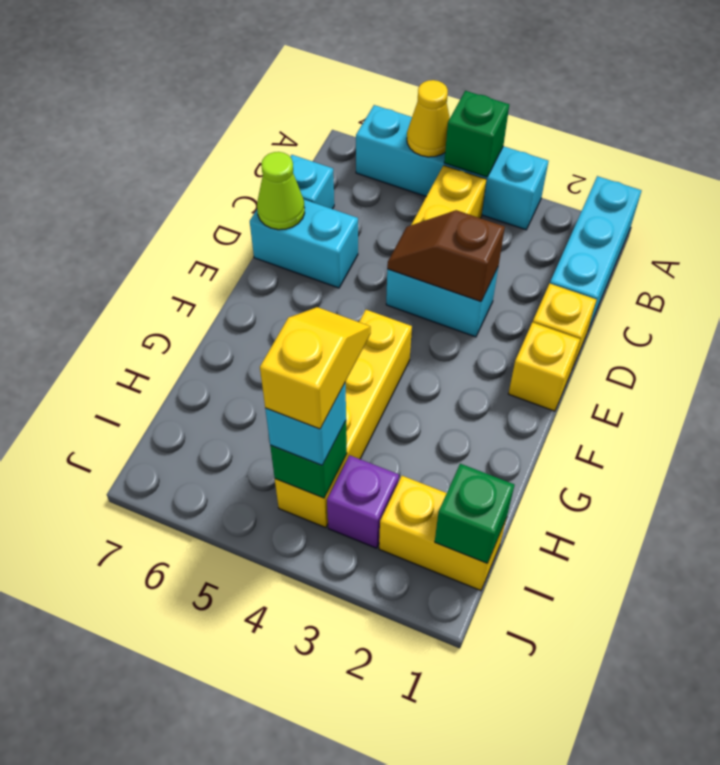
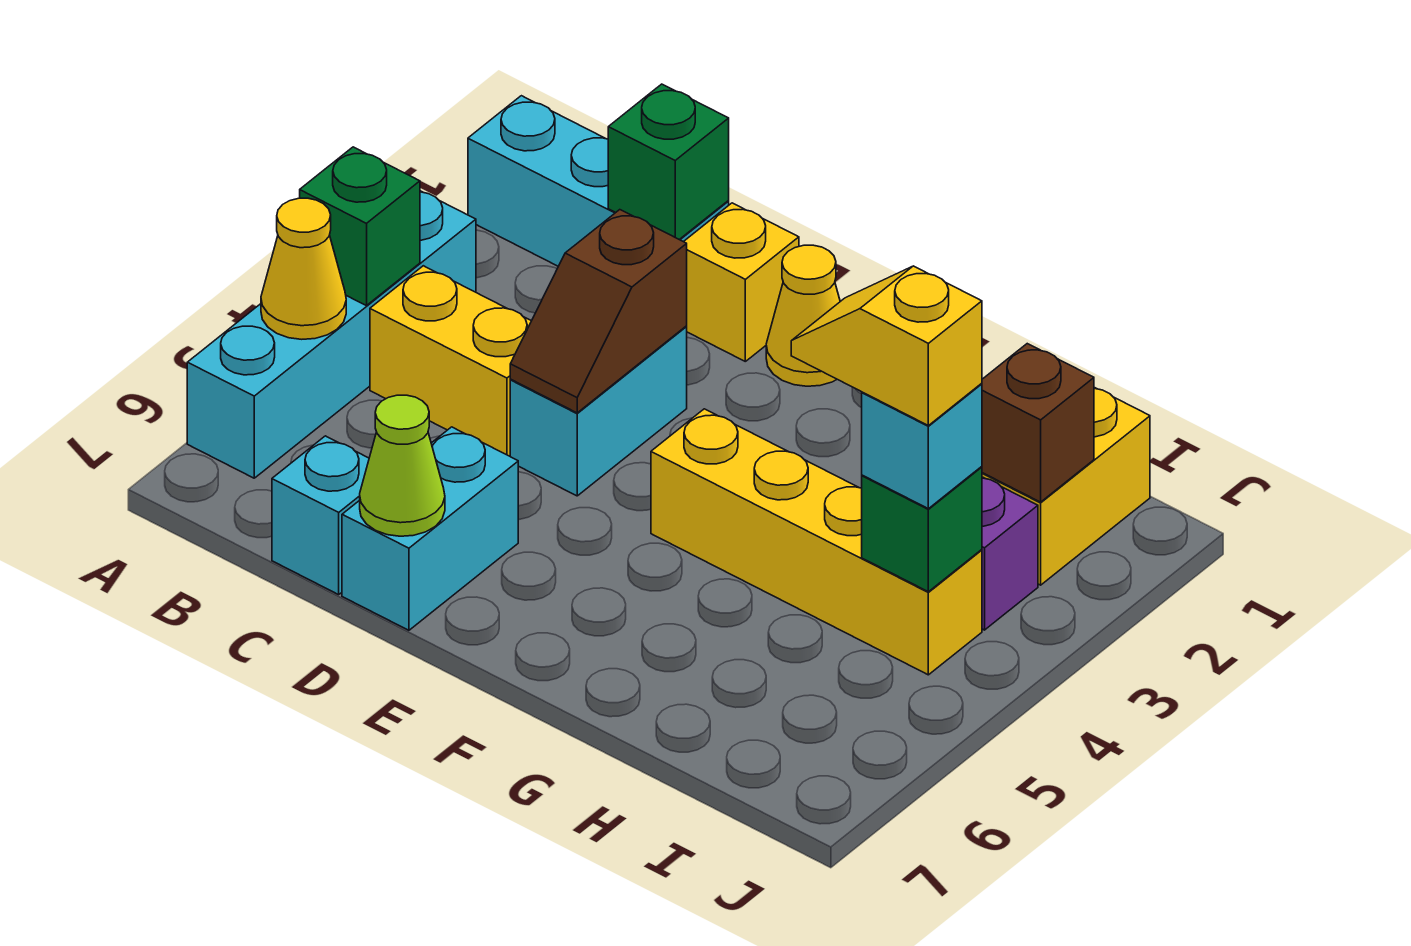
yellow brick E1 level 1 -> yellow cone E1 level 1
green brick I1 level 2 -> green brick C1 level 2
none -> brown brick I2 level 2

